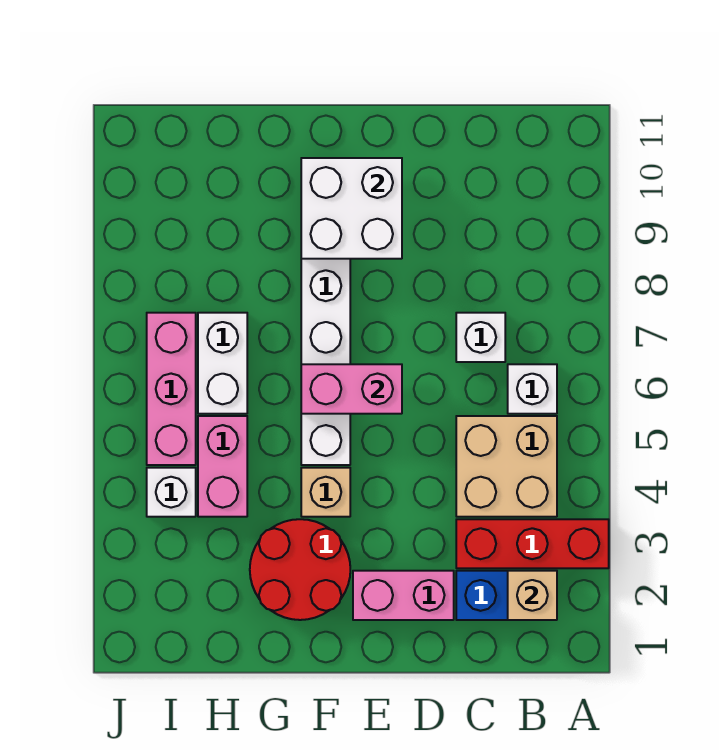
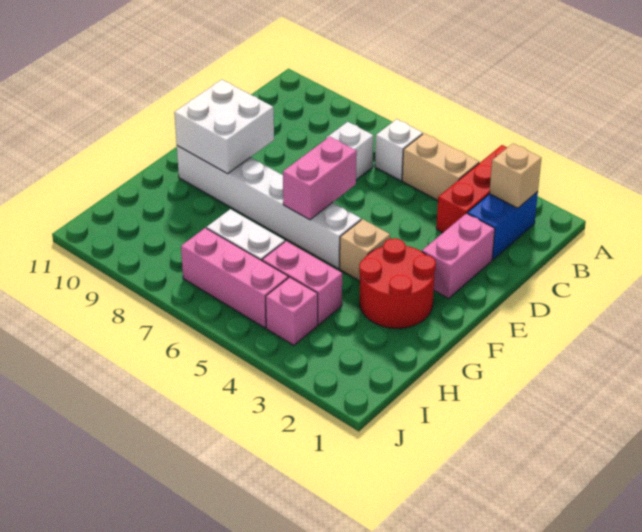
tan brick B4:C5 level 1 -> tan brick B4:B5 level 1
white brick I4 level 1 -> pink brick I4 level 1

